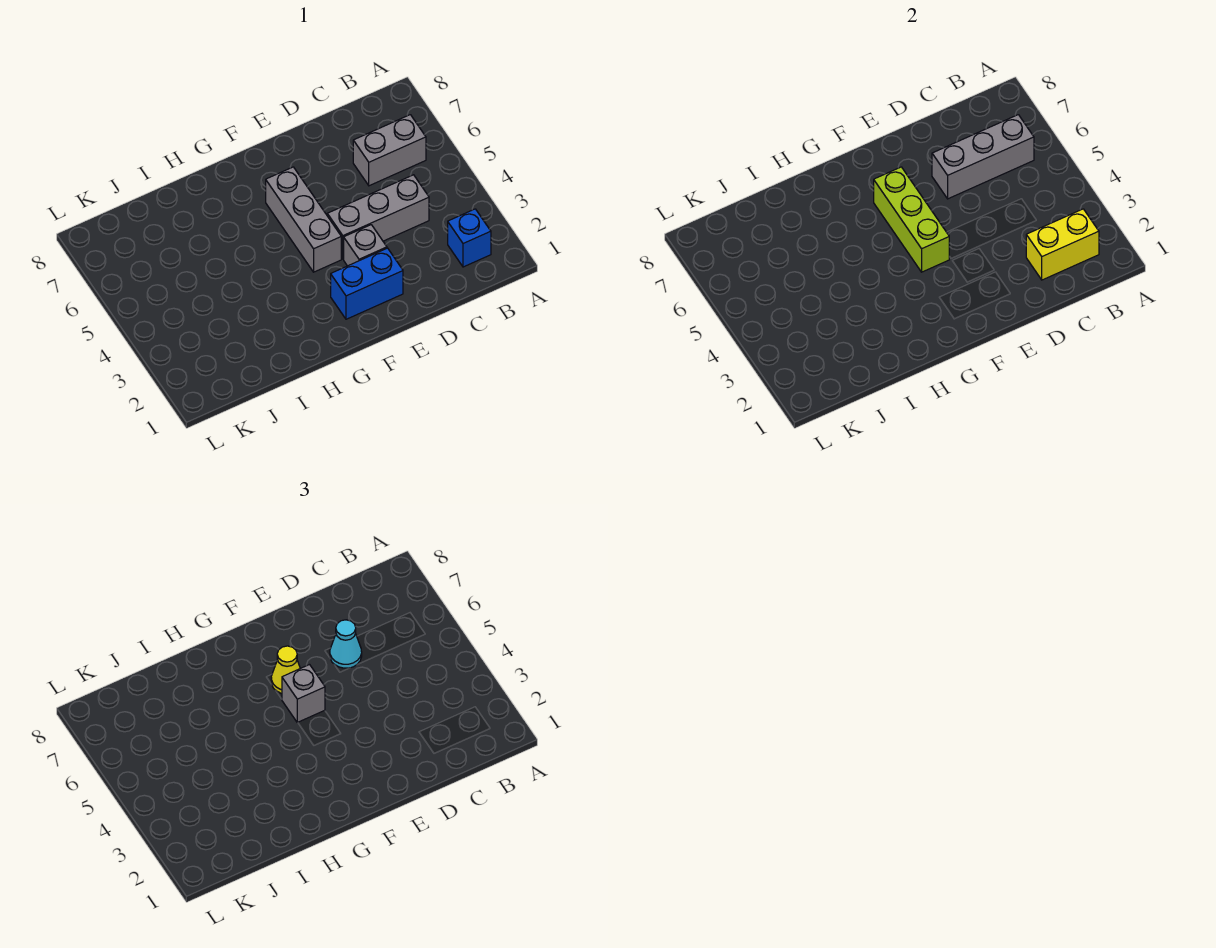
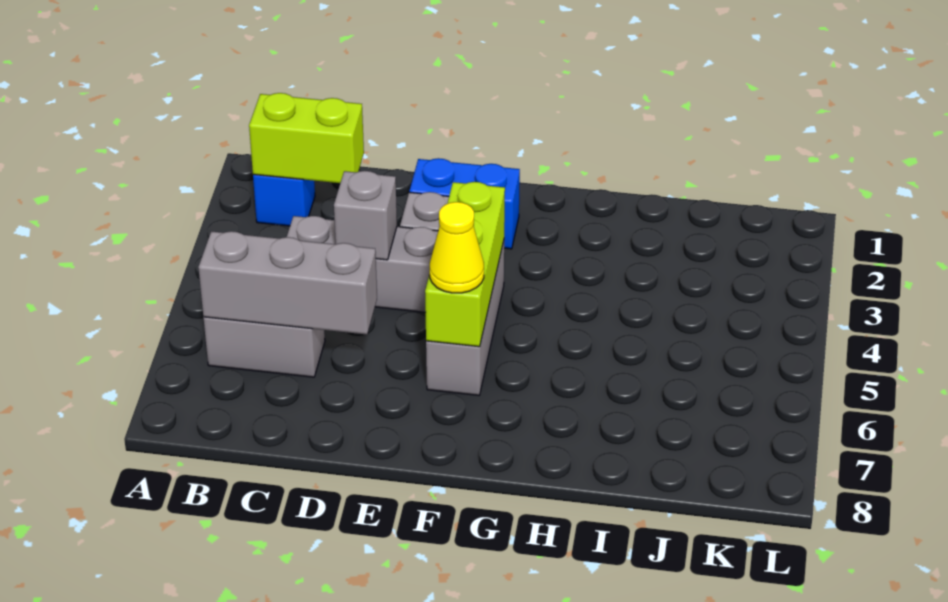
yellow brick B2:C2 level 2 -> lime brick B2:C2 level 2
cyan cone D6 level 3 -> none
grey brick F5 level 3 -> grey brick D4 level 2

